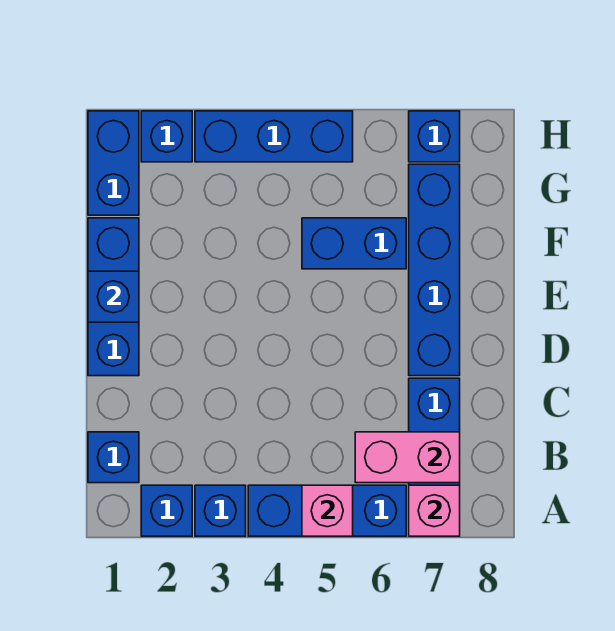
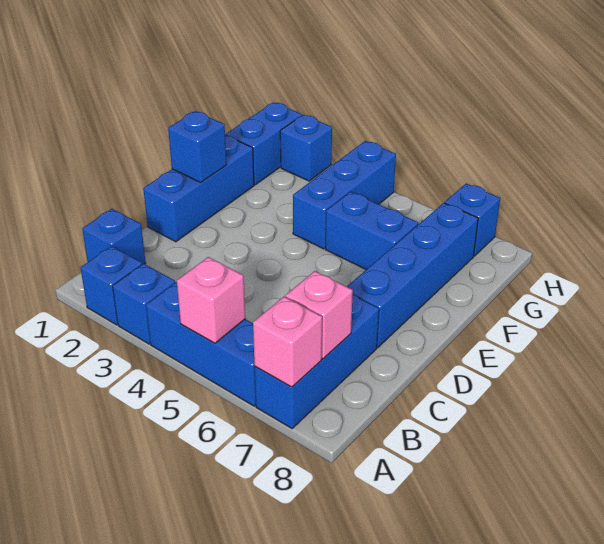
pink brick B6:B7 level 2 -> pink brick B7 level 2
blue brick H3:H5 level 1 -> blue brick F4:H4 level 1

